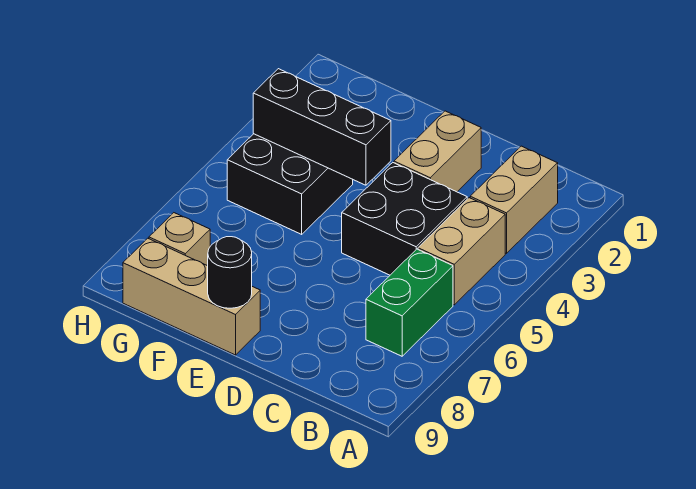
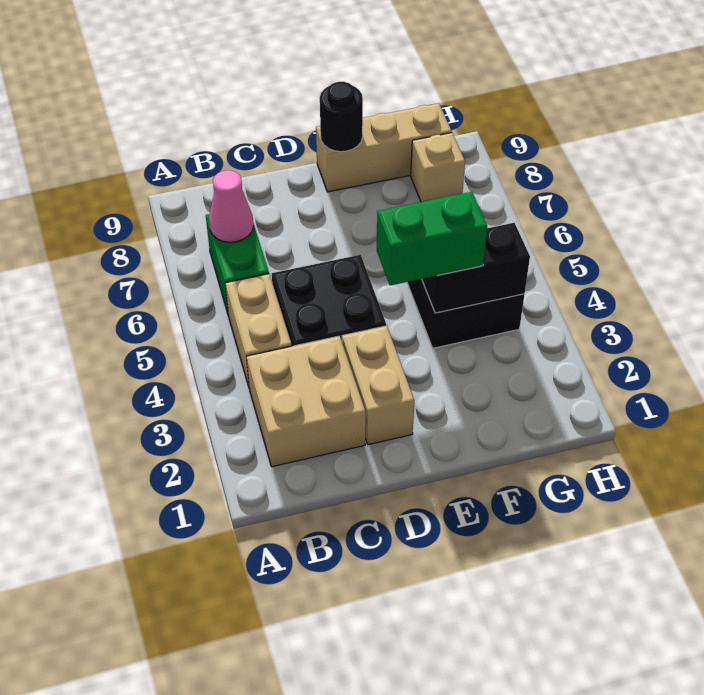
tan brick B2:B3 level 1 -> tan brick B2:C3 level 1
none -> pink cone B7 level 2
black brick E4:G4 level 2 -> black brick F4:G4 level 2
none -> green brick E4:F4 level 3

